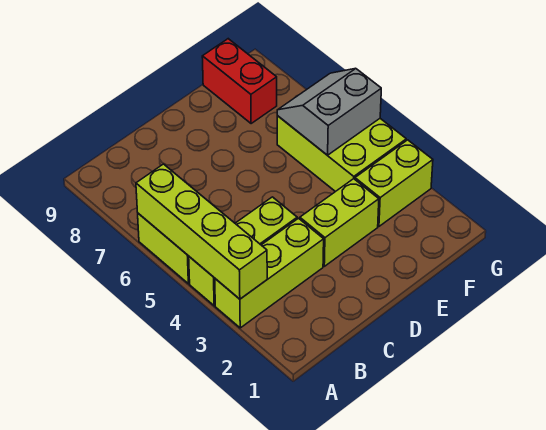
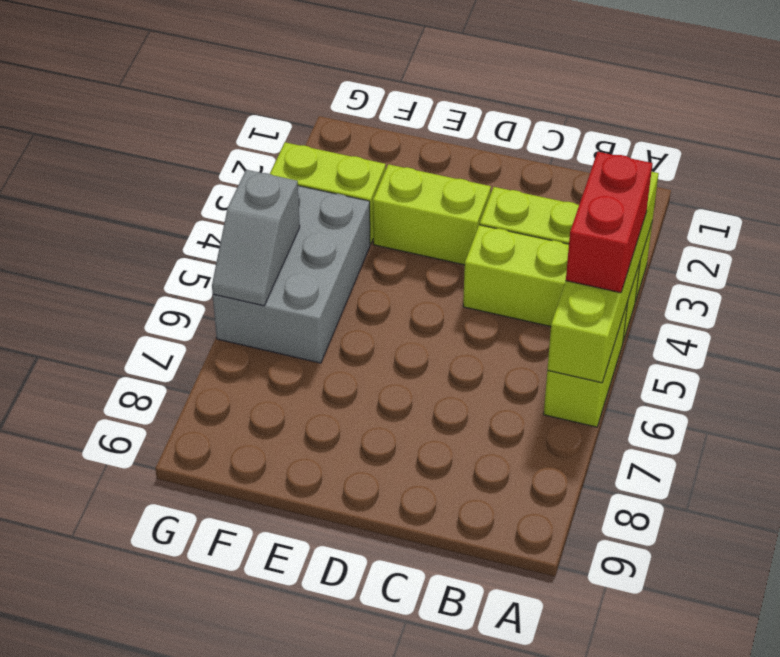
lime brick F4:G6 level 1 -> grey brick F4:G6 level 1
grey slope F5:G6 level 2 top 5 -> grey slope G5:G6 level 2 top 5
red brick F8:F9 level 1 -> red brick A4:A5 level 3

